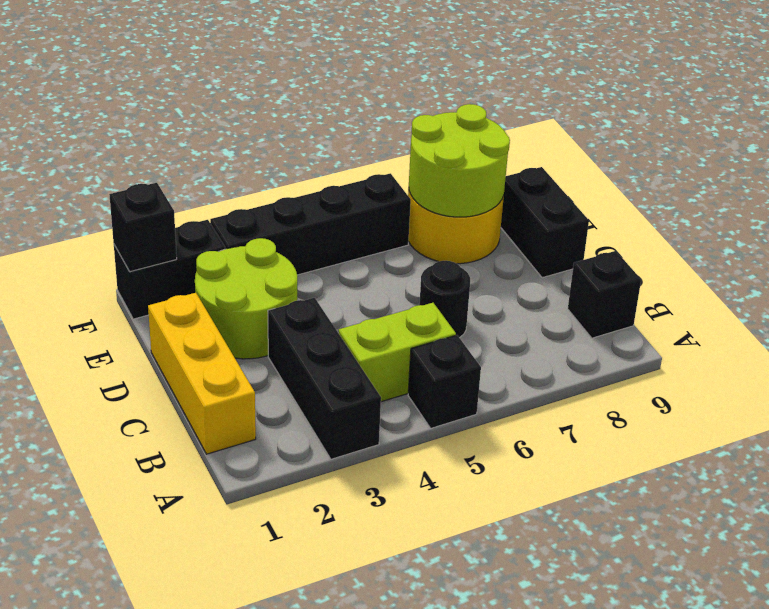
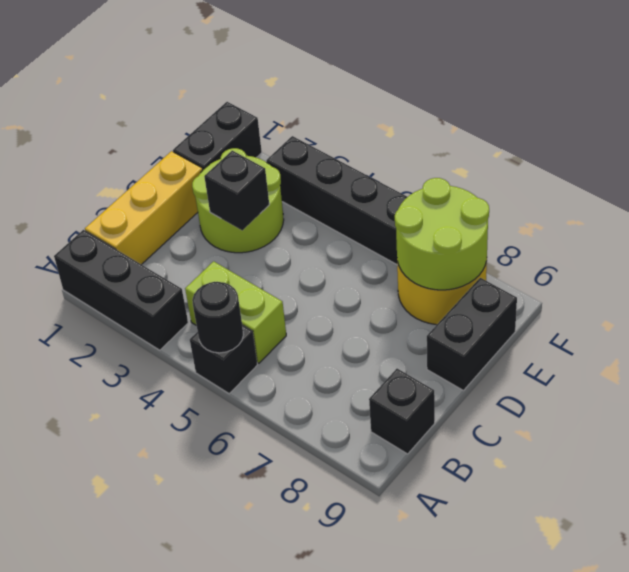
black brick A3:C3 level 1 -> black brick A1:A3 level 1
black round brick C6 level 1 -> black round brick A5 level 2
black brick F1:F2 level 1 -> black brick E1:F1 level 1
black brick F1 level 2 -> black brick D3 level 2

